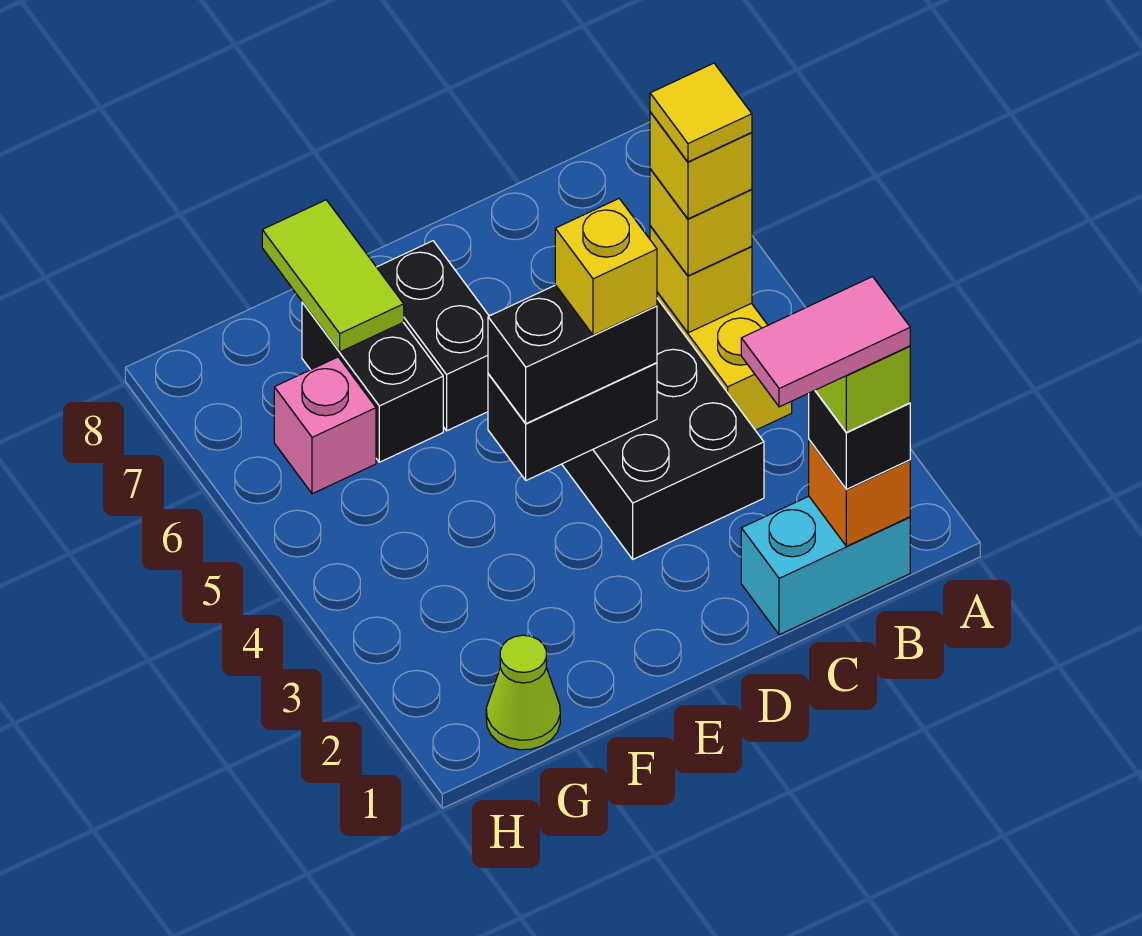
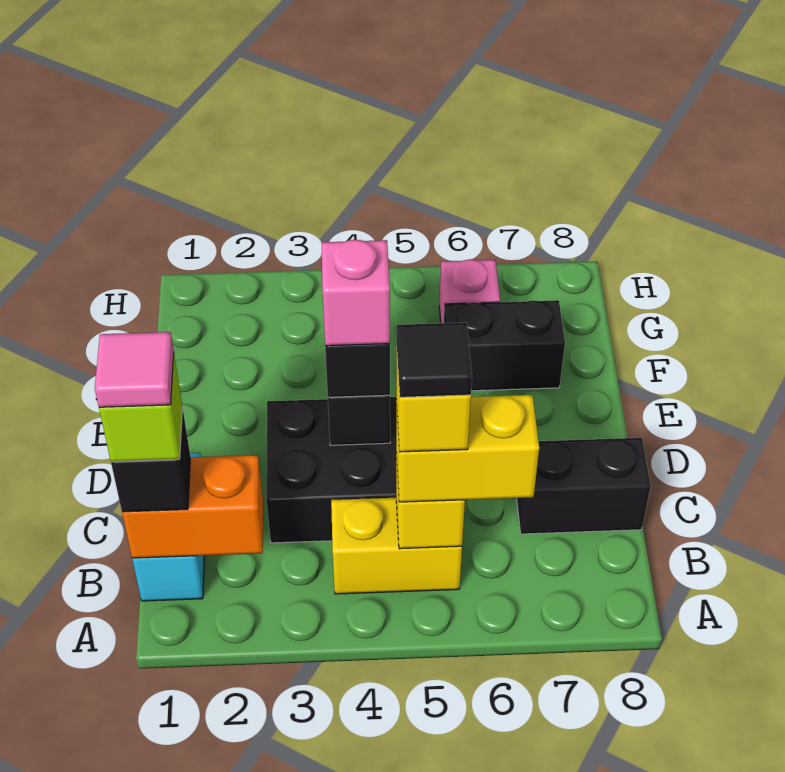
orange brick B1 level 2 -> orange brick B1:B2 level 2
pink tile B1:C1 level 5 -> pink tile B1 level 5
yellow brick B5 level 3 -> yellow brick B5:B6 level 3
yellow tile B5 level 5 -> black tile B5 level 5
yellow brick D4 level 4 -> pink brick D4 level 4
black brick E6:E7 level 1 -> black brick C7:C8 level 1
lime tile F7:F8 level 2 -> none
lime cone G1 level 1 -> none

